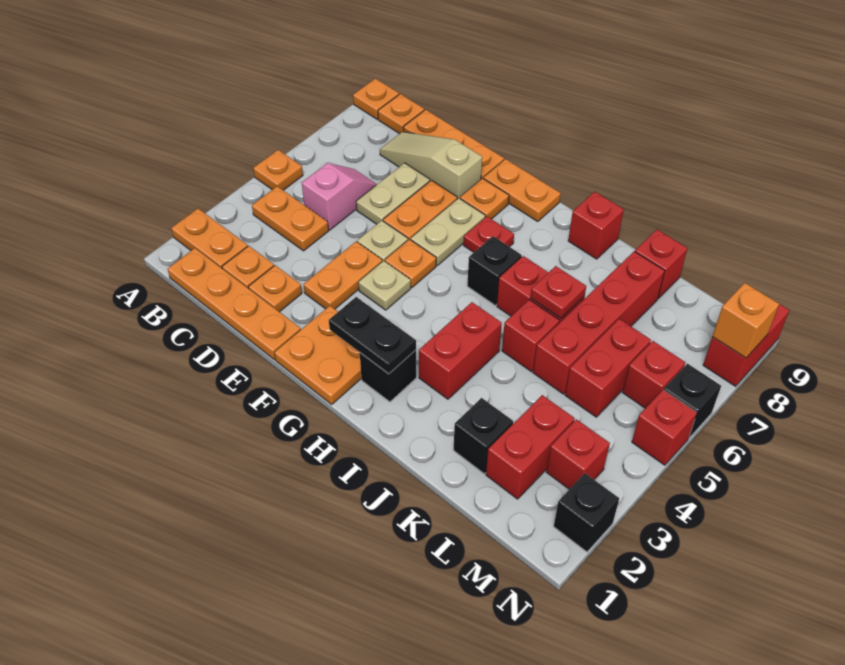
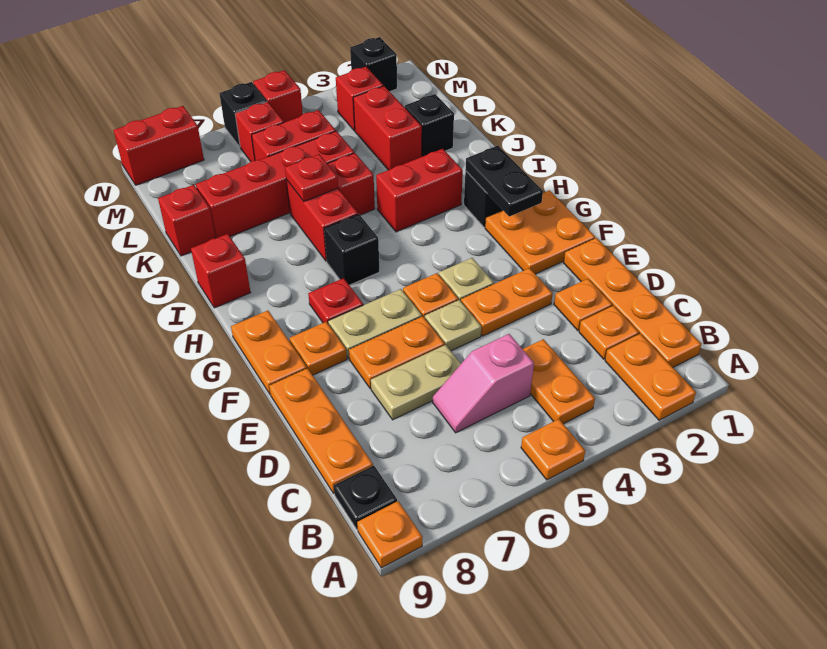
orange plate B9 level 1 -> black plate B9 level 1
tan slope C8:E8 level 1 top E -> none
red brick L2:L3 level 1 -> red brick K3:L3 level 1
orange brick N8 level 2 -> none

